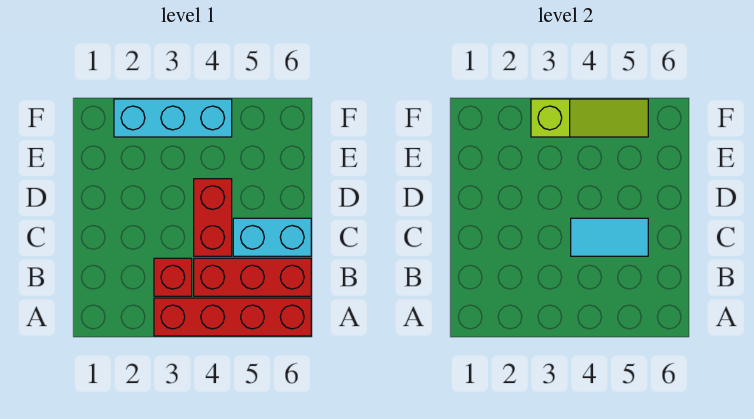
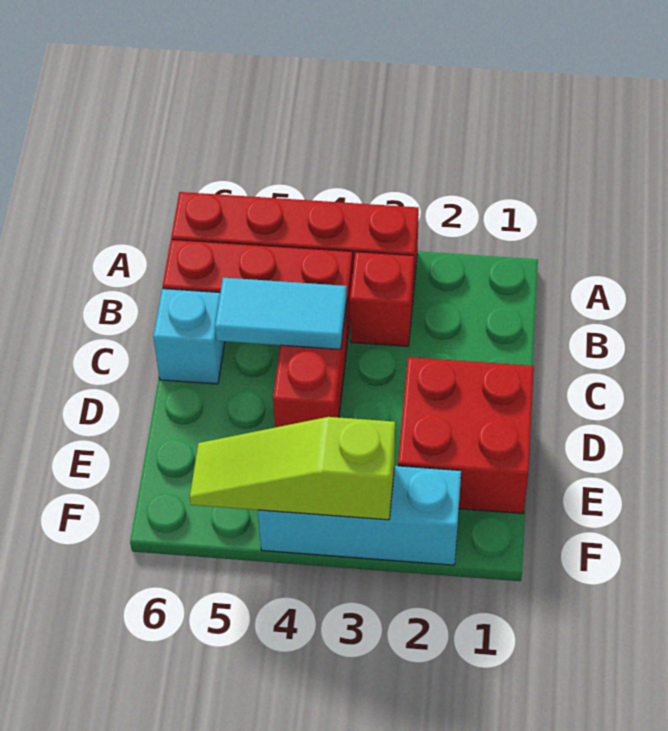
cyan brick C5:C6 level 1 -> cyan brick C6 level 1
none -> red brick D1:E2 level 1

